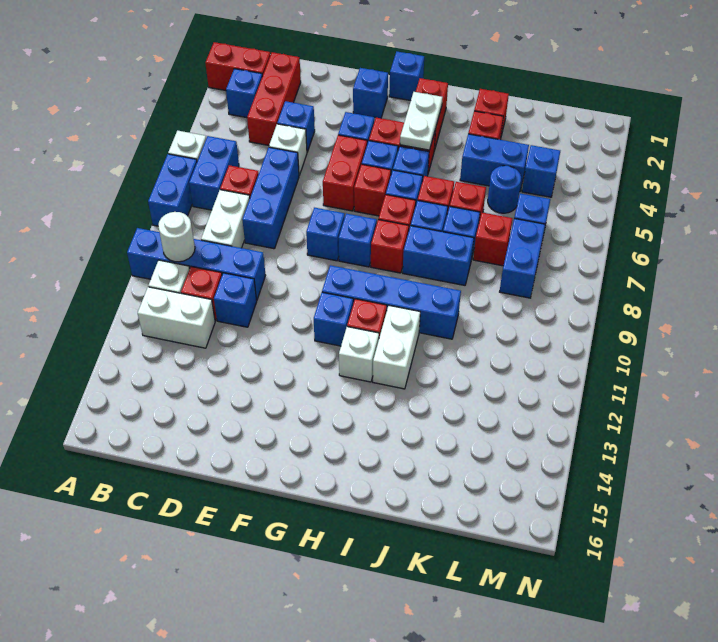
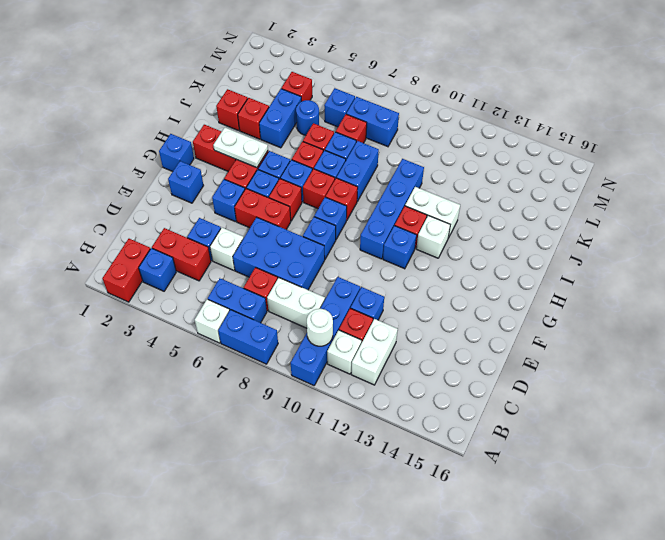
red brick C2:C4 level 1 -> red brick C3:C4 level 1
blue brick D6:D8 level 1 -> blue brick D6:E8 level 1
blue brick L4 level 1 -> red brick L4 level 1

